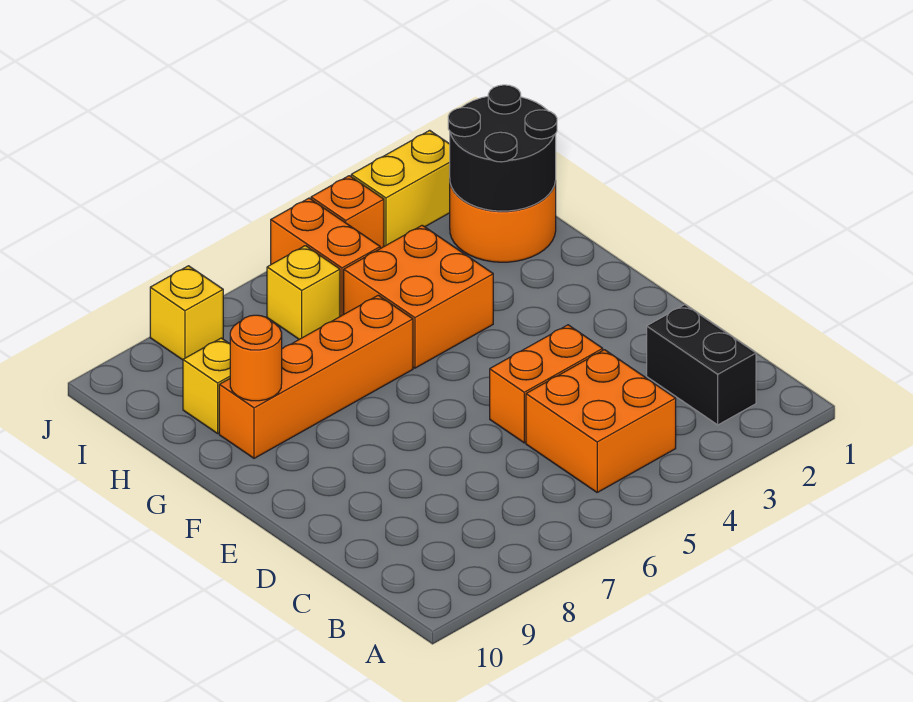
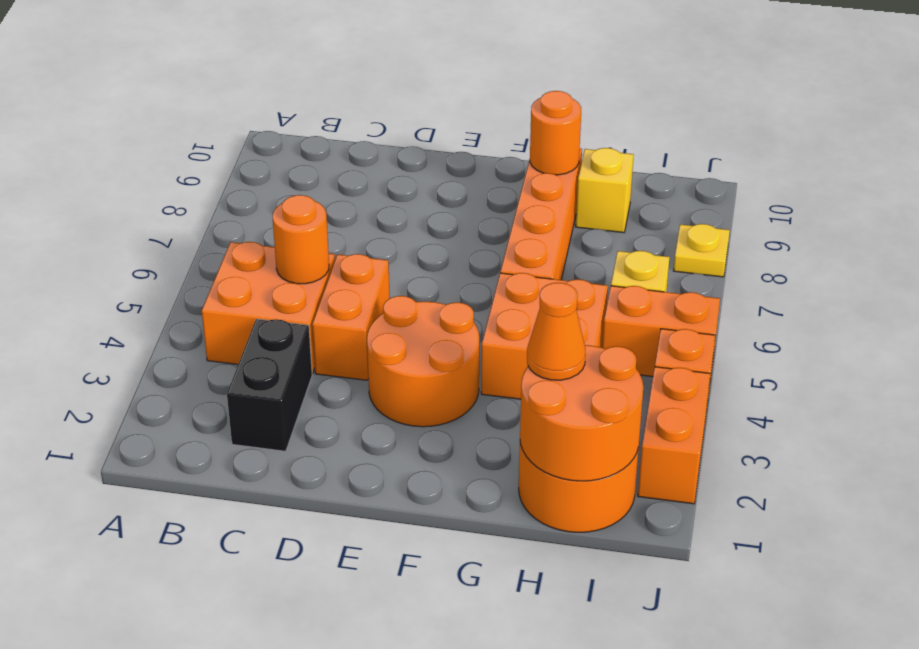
black brick B2:C2 level 1 -> black brick C2:C3 level 1
none -> orange round brick C5 level 2
none -> orange round brick E3:F4 level 1
black round brick H1:I2 level 2 -> orange round brick H1:I2 level 2
none -> orange cone H2 level 3
yellow brick J2:J3 level 1 -> orange brick J2:J3 level 1
yellow brick J8 level 1 -> yellow plate J8 level 1

